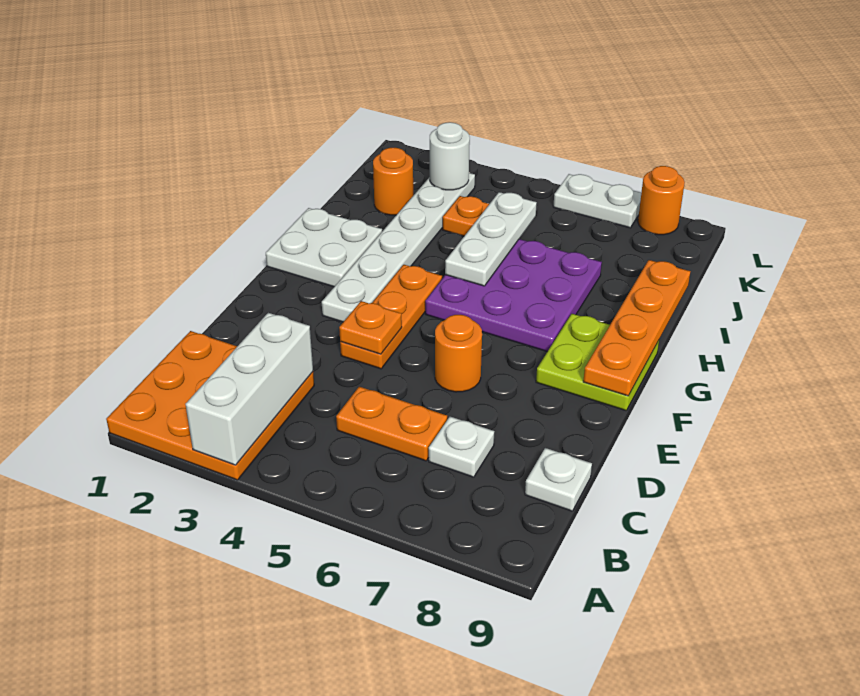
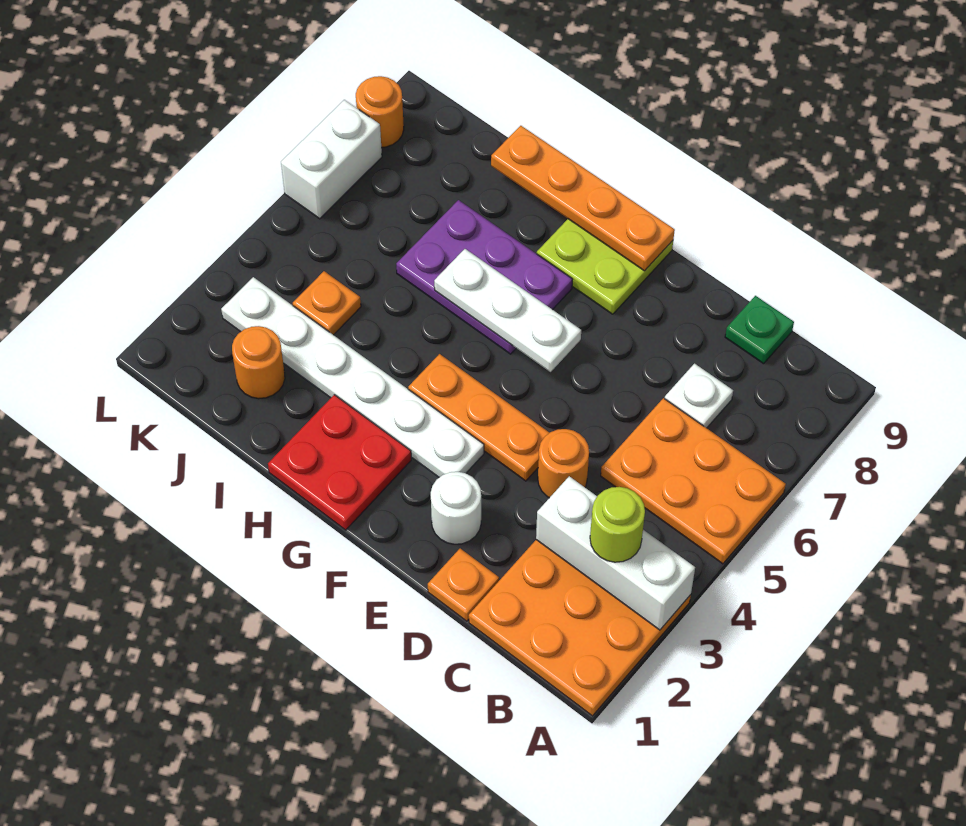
none -> lime round brick B3 level 3
orange plate C5:C6 level 1 -> orange plate A5:C6 level 1
white plate C9 level 1 -> green plate C9 level 1
orange plate E4 level 2 -> orange plate D1 level 1
orange round brick E6 level 1 -> orange round brick D4 level 1
white plate G1:H2 level 1 -> red plate G1:H2 level 1
purple plate G5:I7 level 1 -> purple plate G6:I7 level 1
white plate H5:J5 level 2 -> white plate F6:H6 level 2
white round brick K3 level 2 -> white round brick E2 level 1
white plate L6:L7 level 1 -> white brick L6:L7 level 1

